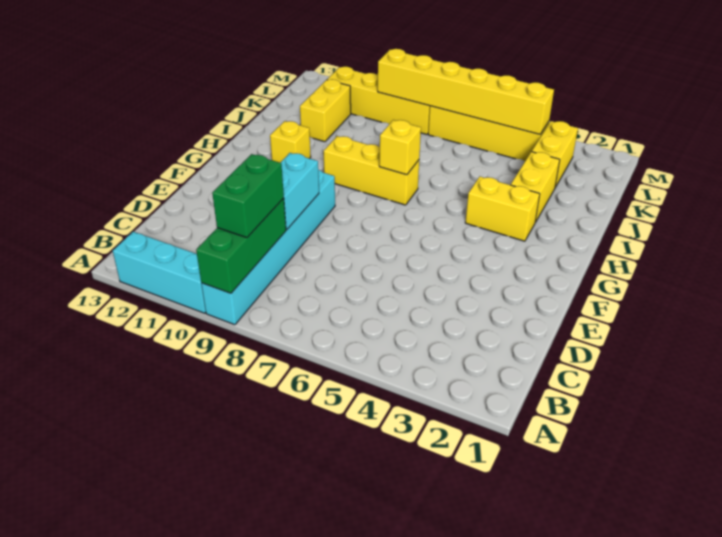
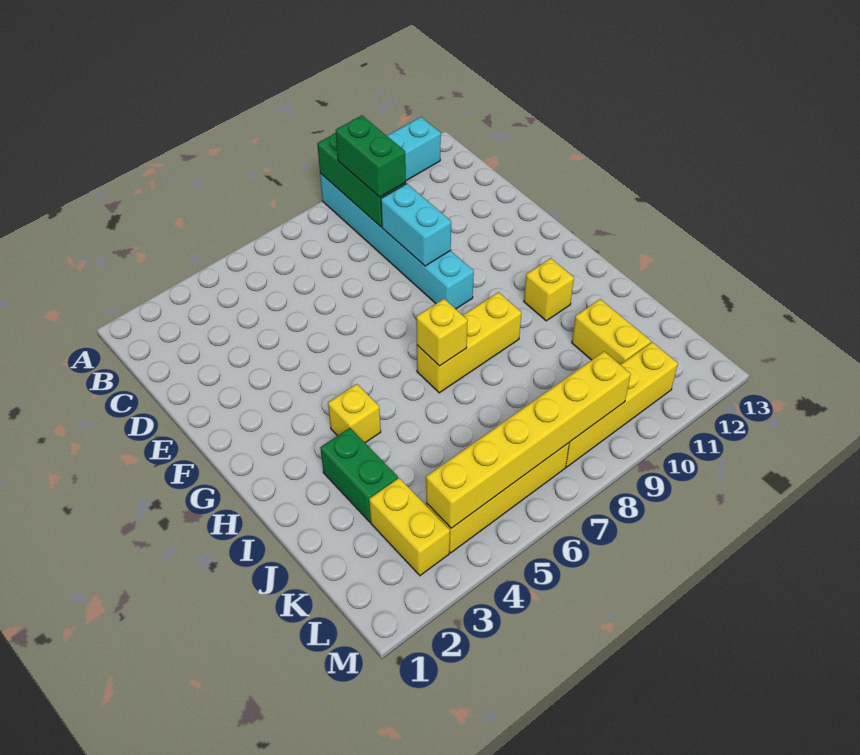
yellow brick H3:H4 level 1 -> yellow brick H4 level 1
yellow brick I3:J3 level 1 -> green brick I3:J3 level 1

